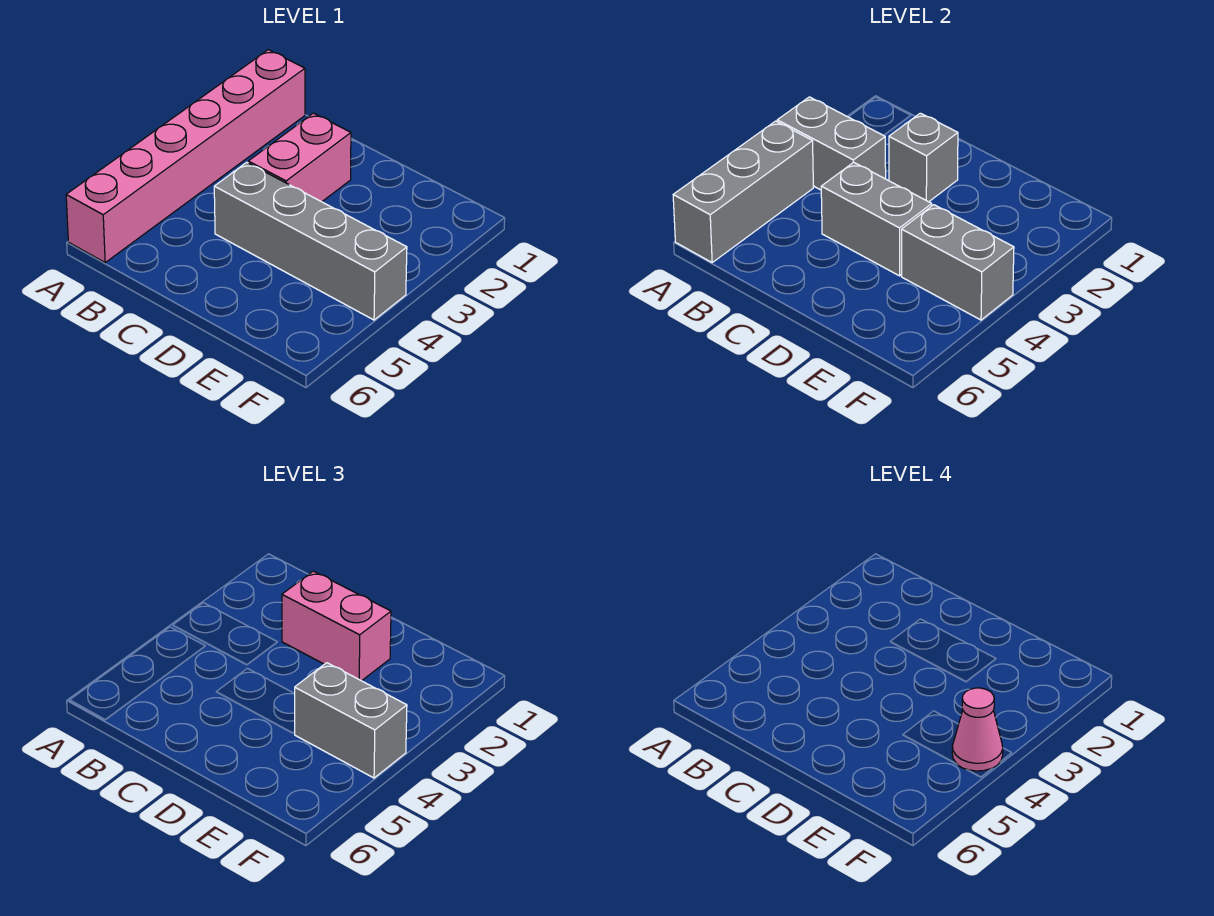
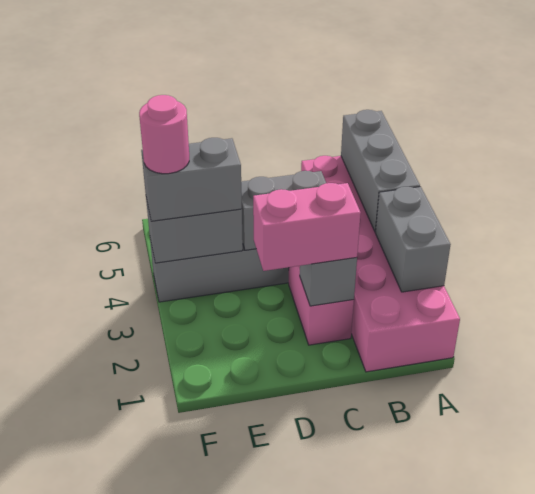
pink brick A1:A6 level 1 -> pink brick A1:B6 level 1
grey brick A3:B3 level 2 -> grey brick A2:A3 level 2
pink cone F4 level 4 -> pink round brick F4 level 4

